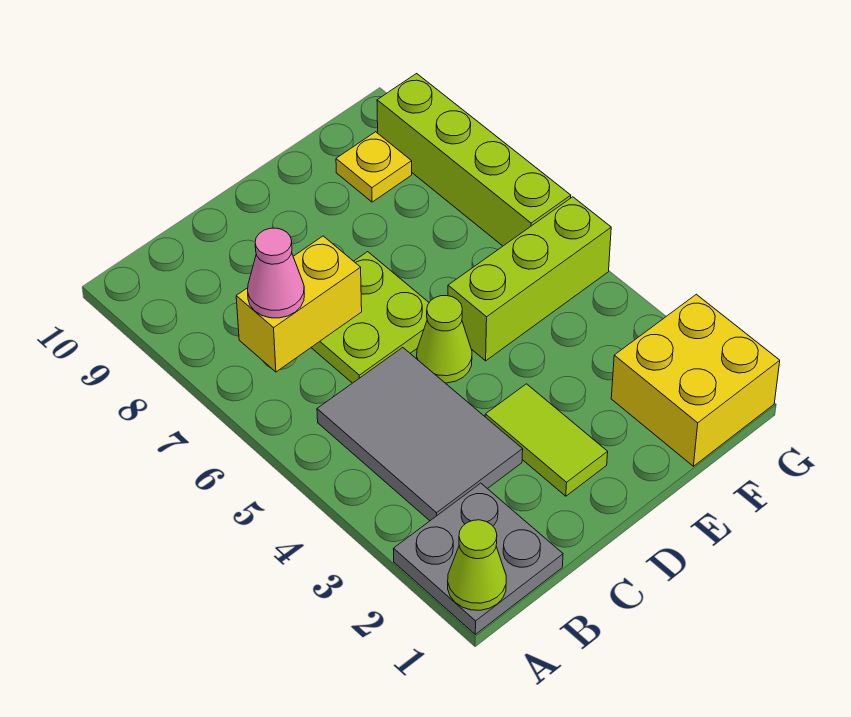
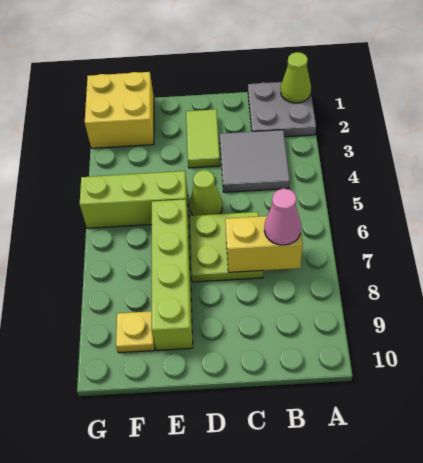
grey tile B3:C5 level 1 -> grey tile B3:C4 level 1
lime brick G6:G9 level 1 -> lime brick E6:E9 level 1

